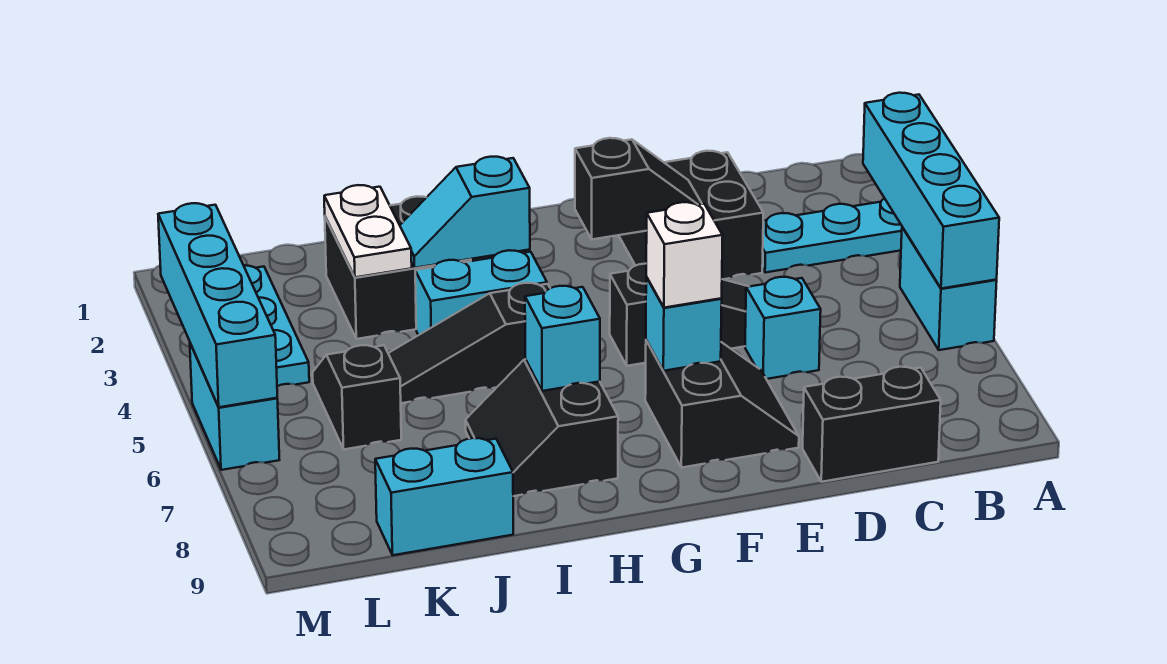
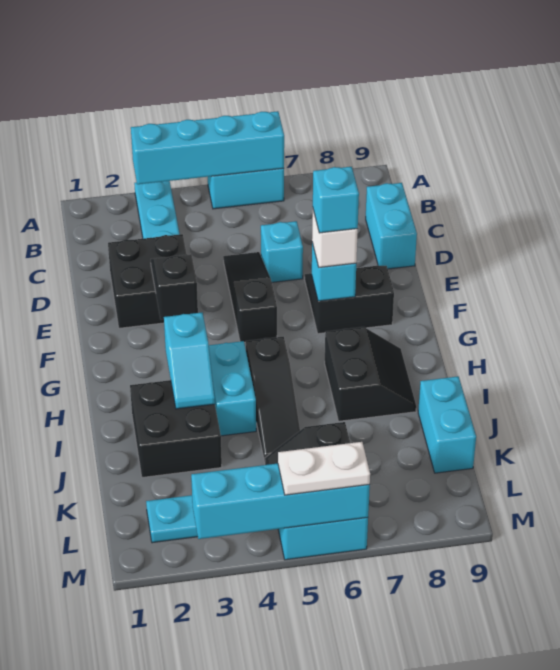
black brick C9:D9 level 1 -> cyan brick C9:D9 level 1
black slope H7:I8 level 1 top H -> black slope H7:I8 level 1 top 7
cyan brick H7 level 2 -> cyan brick F7 level 4
white plate J2:J3 level 2 -> white plate M5:M6 level 3

